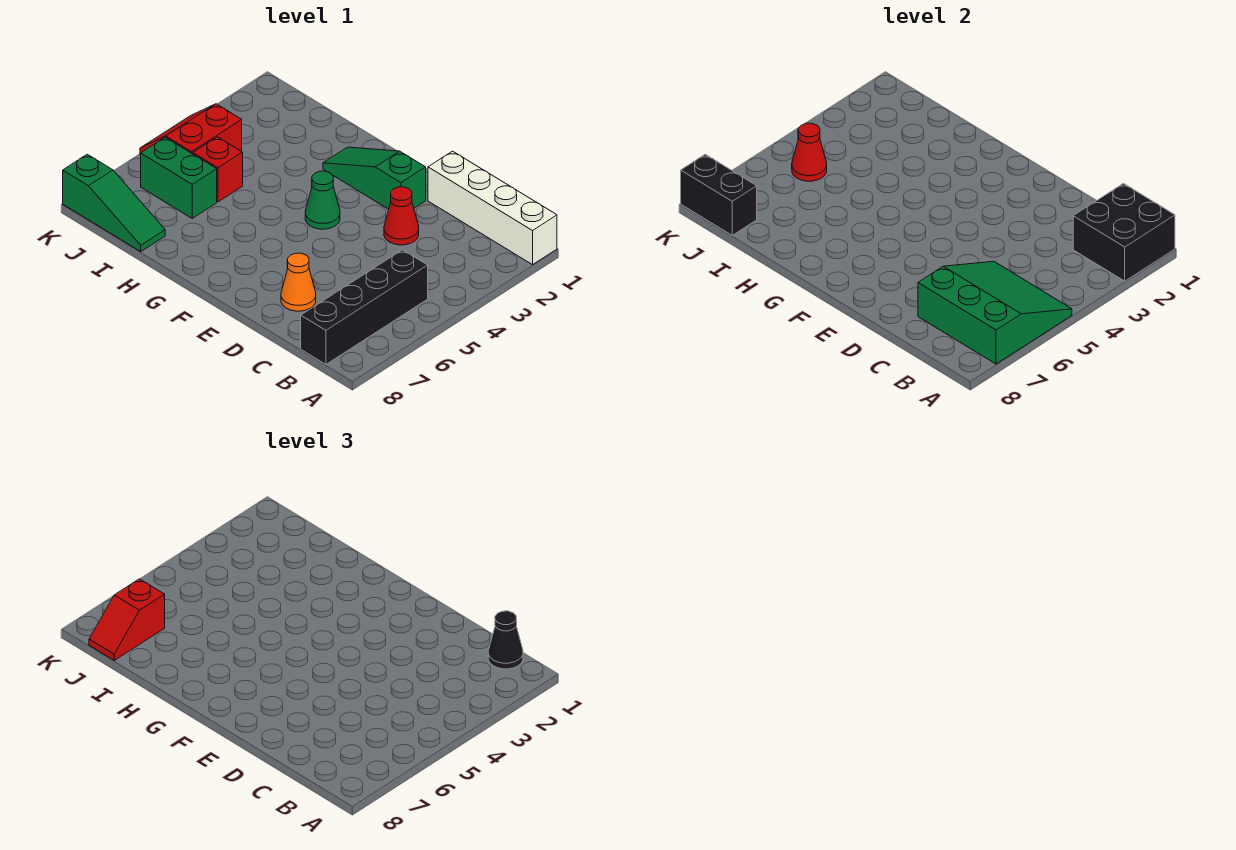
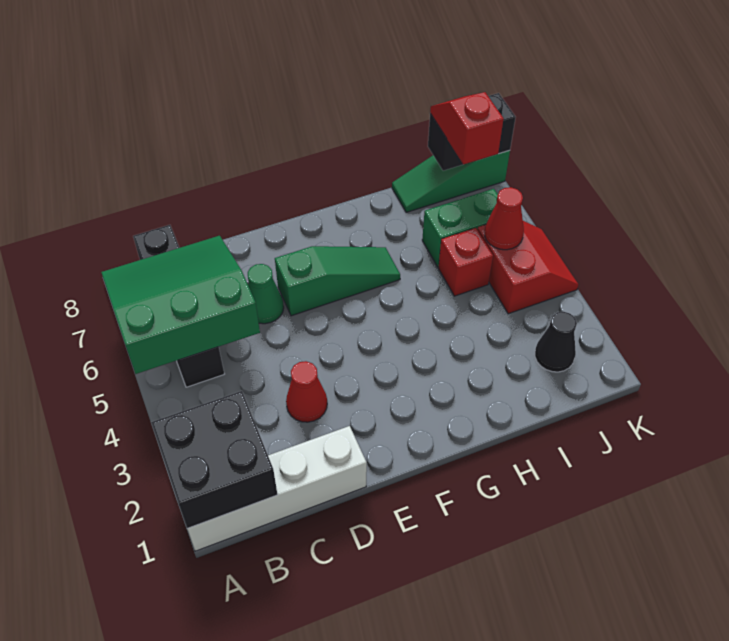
green slope A5:C7 level 2 top 7 -> green slope A5:C7 level 2 top 5
black cone B1 level 3 -> black cone J2 level 1
orange cone D7 level 1 -> none
green slope E2:G2 level 1 top E -> green slope E6:G6 level 1 top E
green cone F4 level 1 -> green cone D6 level 1

